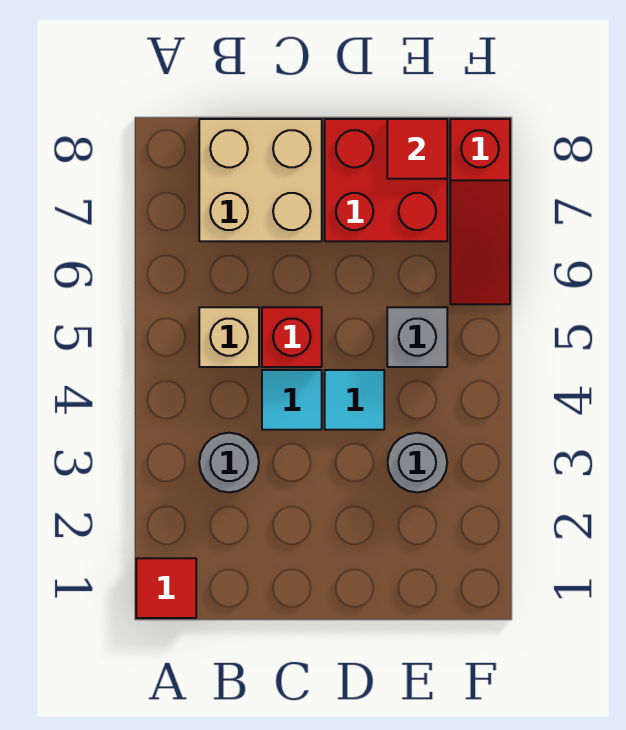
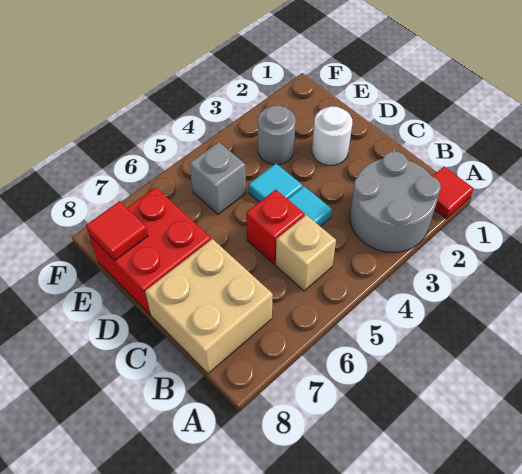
grey round brick B3 level 1 -> grey round brick A2:B3 level 1
none -> white round brick D2 level 1
red slope F6:F8 level 1 top 8 -> none

